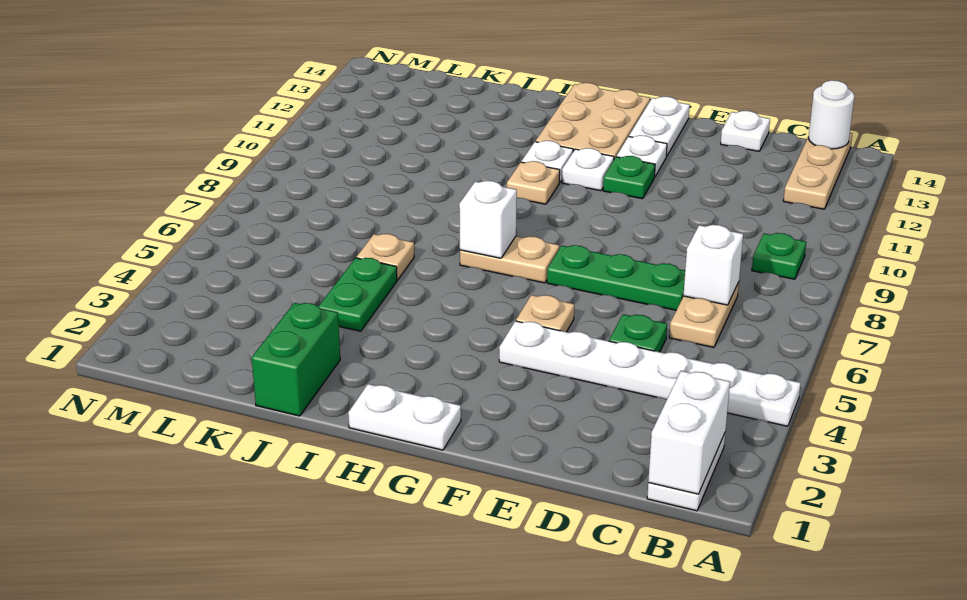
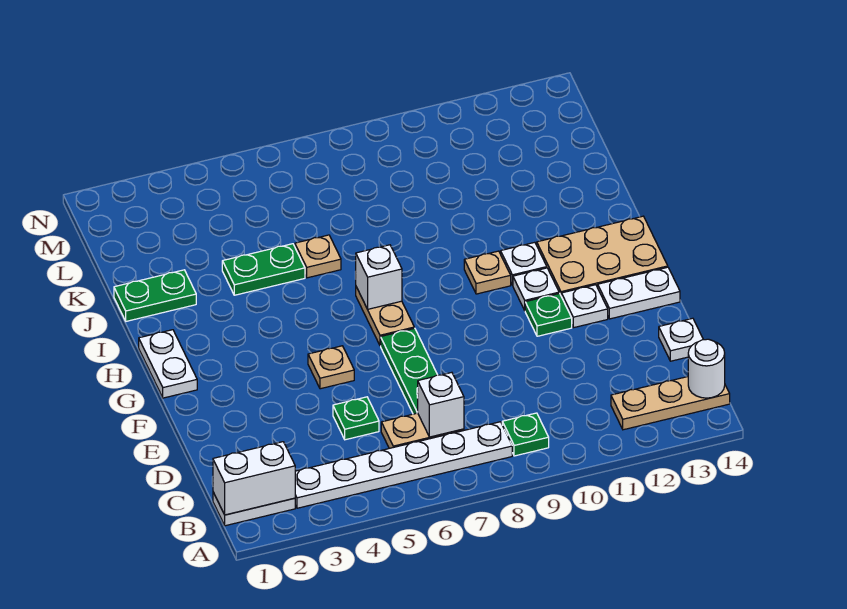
white plate A4:F4 level 1 -> white plate B3:B8 level 1
green brick J1:J2 level 1 -> green plate J1:J2 level 1

